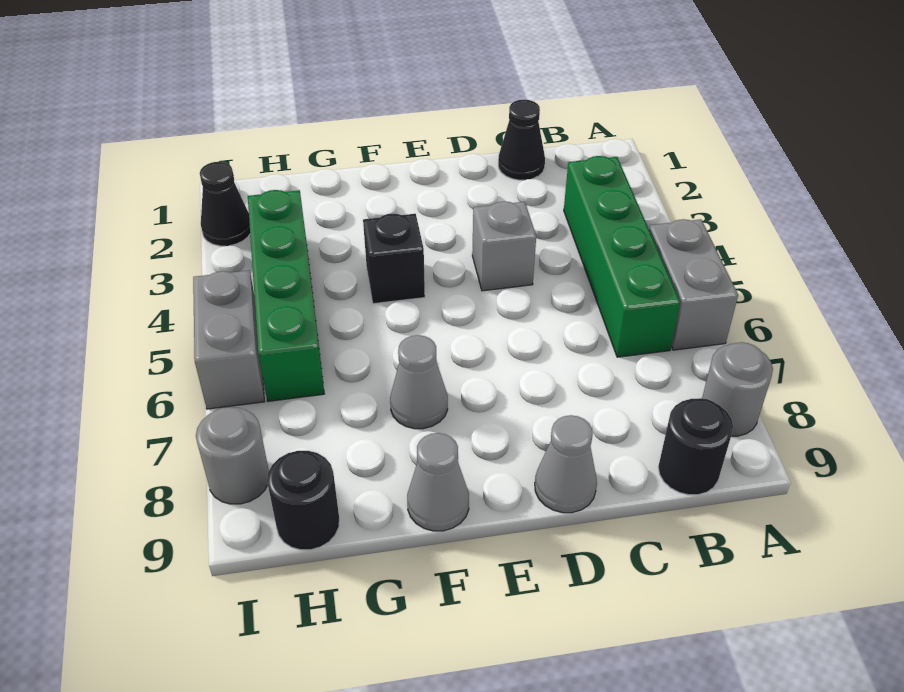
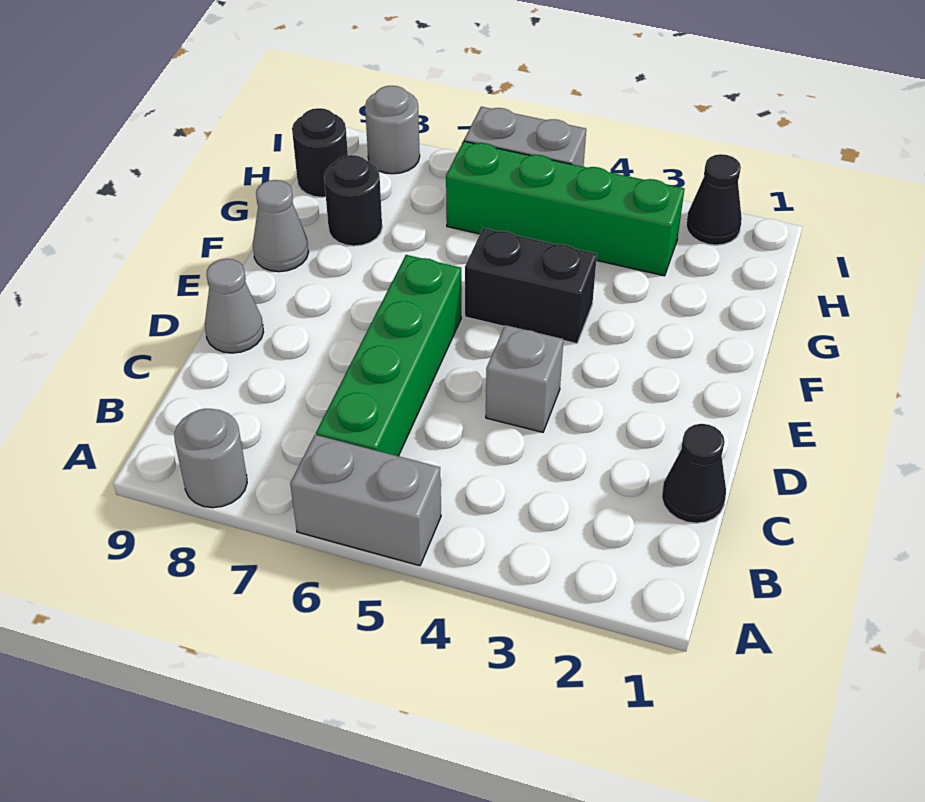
green brick B3:B6 level 1 -> green brick B6:E6 level 1
black round brick B9 level 1 -> black round brick G8 level 1
black brick F4 level 1 -> black brick F4:F5 level 1
grey cone F7 level 1 -> none

